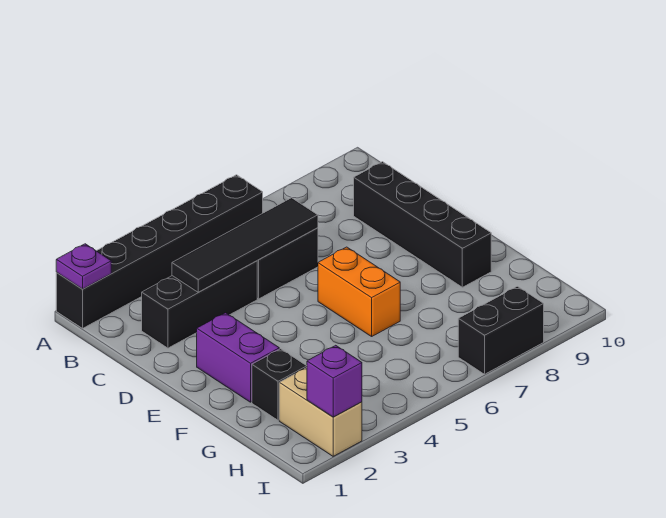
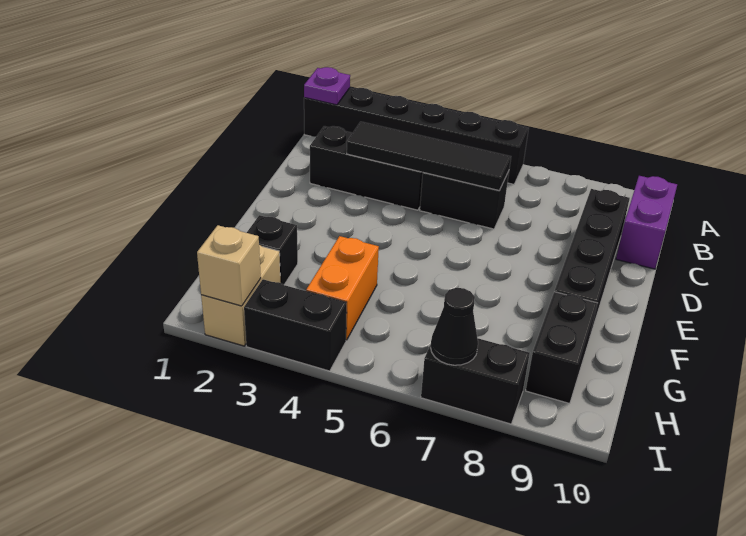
purple brick E2:F2 level 1 -> purple brick B10:C10 level 1
orange brick E6:F6 level 1 -> orange brick G4:H4 level 1
none -> black brick G9:H9 level 1
purple brick I2 level 2 -> tan brick I2 level 2
none -> black brick I3:I4 level 1
none -> black cone I7 level 2

